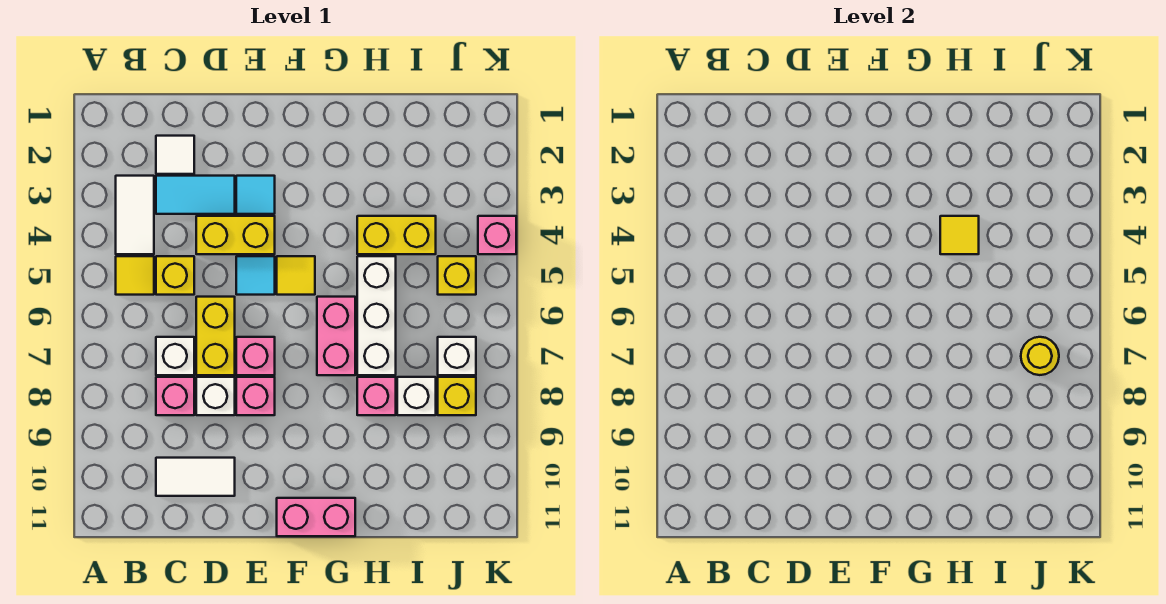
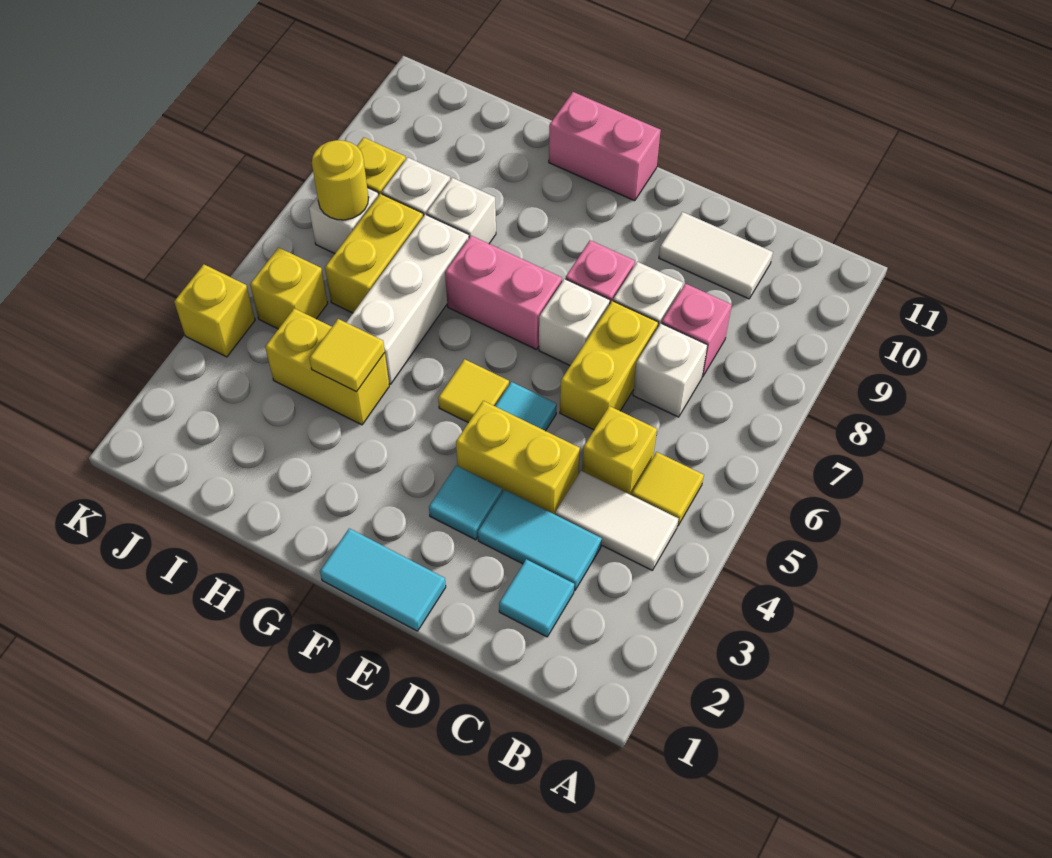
white tile B3:B4 level 1 -> white tile B4:C4 level 1
white tile C2 level 1 -> cyan tile C2 level 1
none -> cyan tile E1:F1 level 1
pink brick E7 level 1 -> white brick E7 level 1
pink brick G6:G7 level 1 -> pink brick F7:G7 level 1
pink brick H8 level 1 -> white brick H8 level 1
none -> yellow brick I6:I7 level 1
pink brick K4 level 1 -> yellow brick K4 level 1

